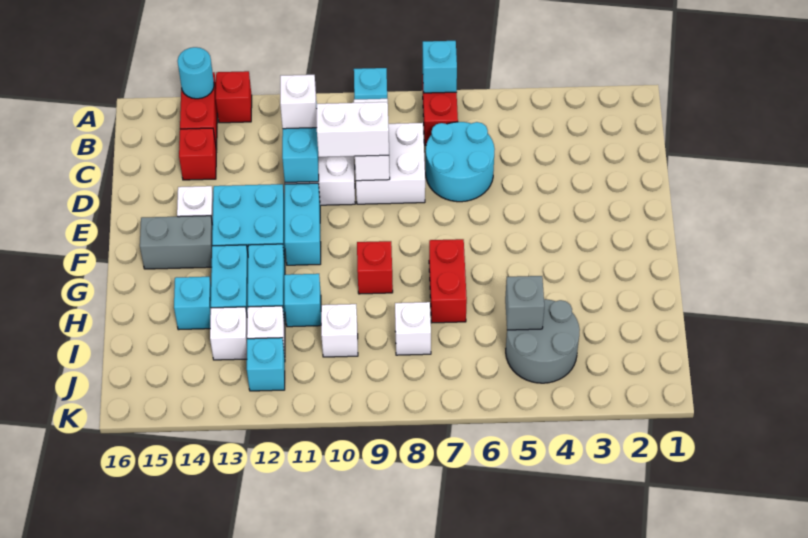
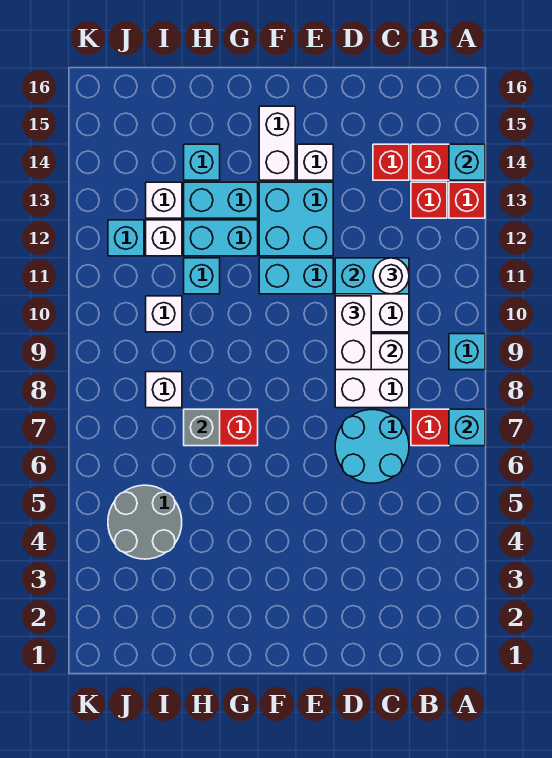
cyan round brick A14 level 2 -> cyan brick A14 level 2
white brick C11 level 3 -> white round brick C11 level 3
grey brick F14:F15 level 1 -> white brick F14:F15 level 1
red brick G9 level 1 -> red brick B13 level 1
grey brick I5 level 2 -> grey brick H7 level 2

